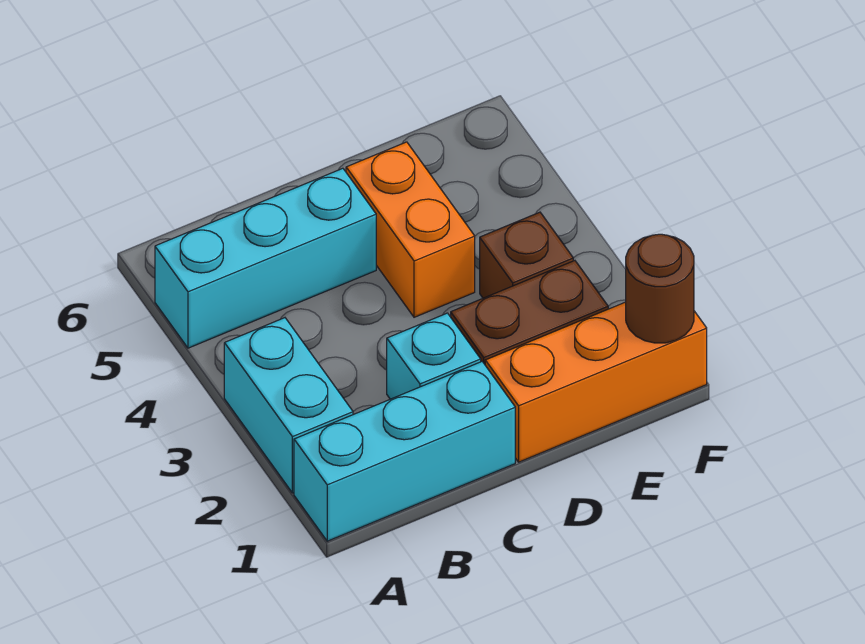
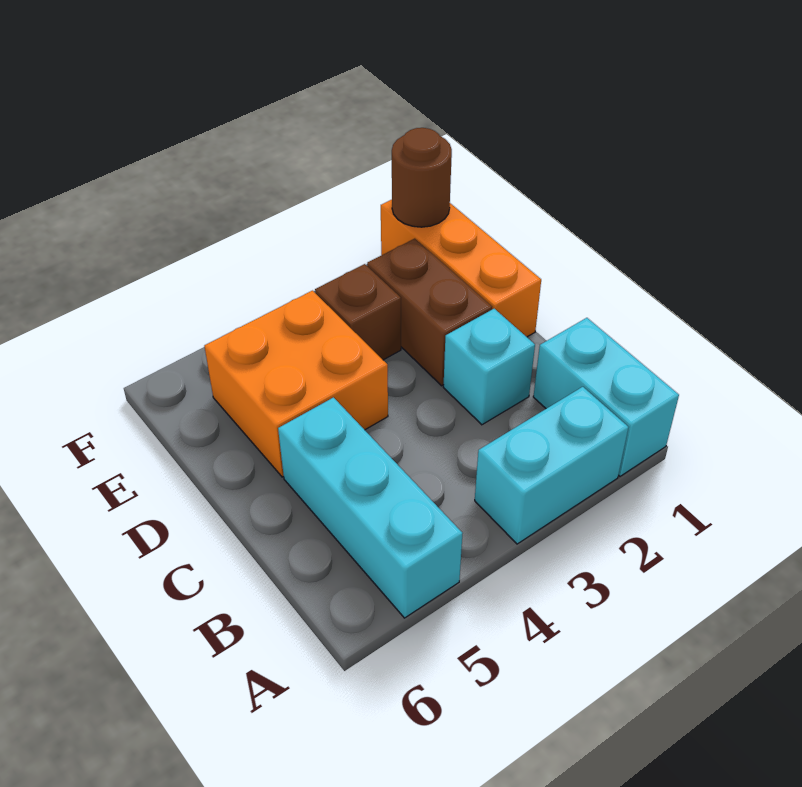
cyan brick A1:C1 level 1 -> cyan brick A1:B1 level 1
orange brick D4:D5 level 1 -> orange brick D4:E5 level 1

